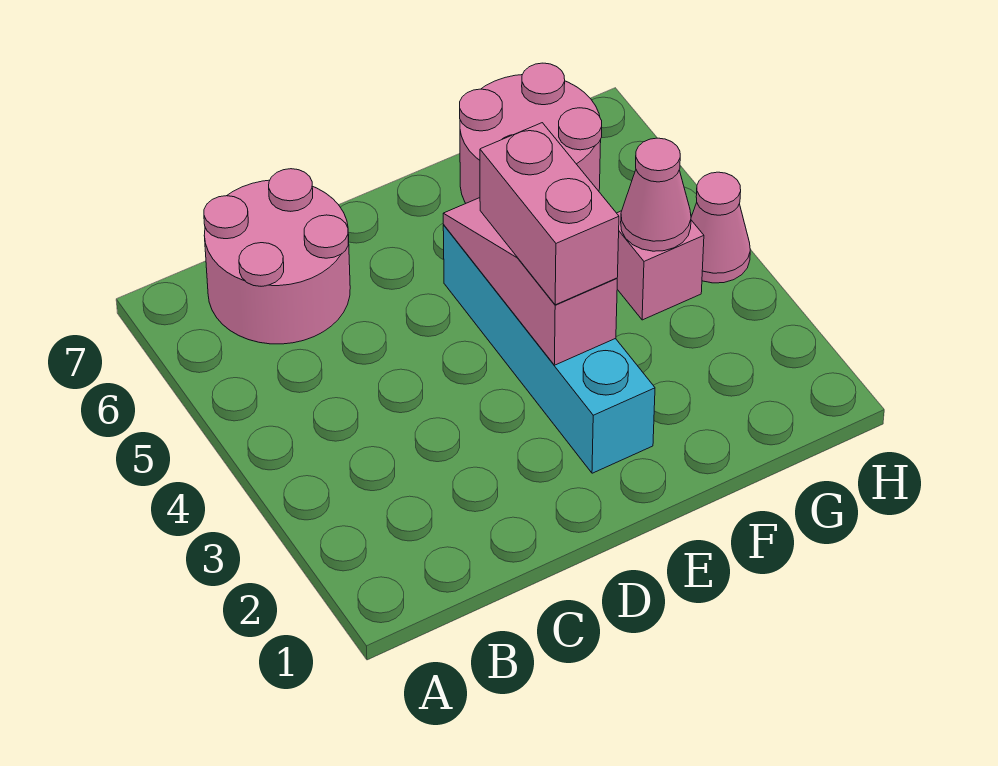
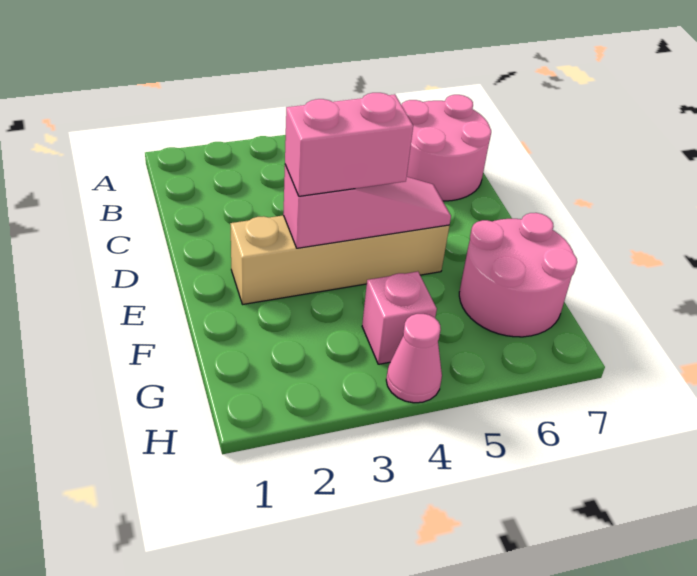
cyan brick E2:E5 level 1 -> tan brick E2:E5 level 1
pink cone G4 level 2 -> none

